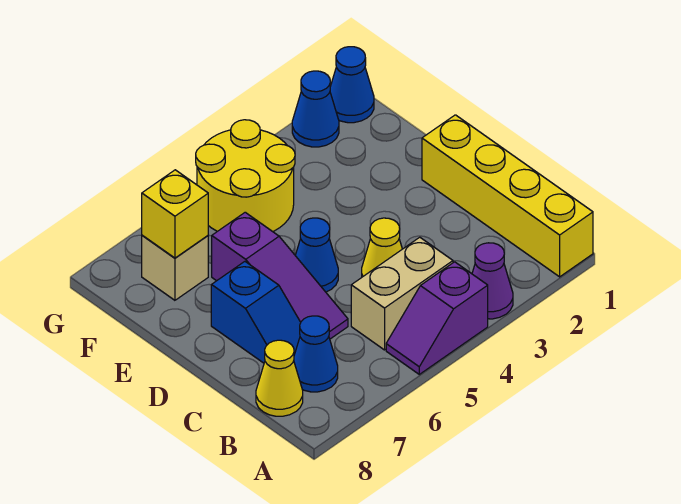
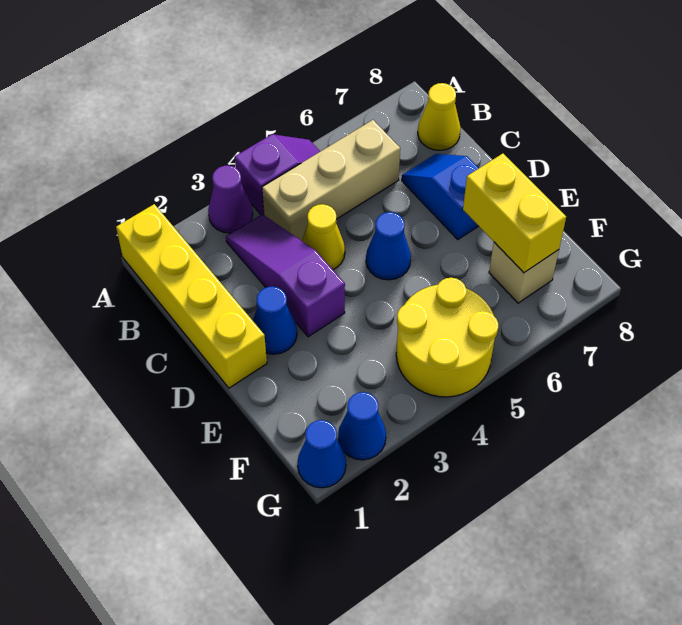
tan brick B4:B5 level 1 -> tan brick B4:B6 level 1
blue cone B7 level 1 -> blue cone D2 level 1
purple slope C6:E6 level 1 top E -> purple slope B3:D3 level 1 top D
yellow brick F7 level 2 -> yellow brick E7:F7 level 2

